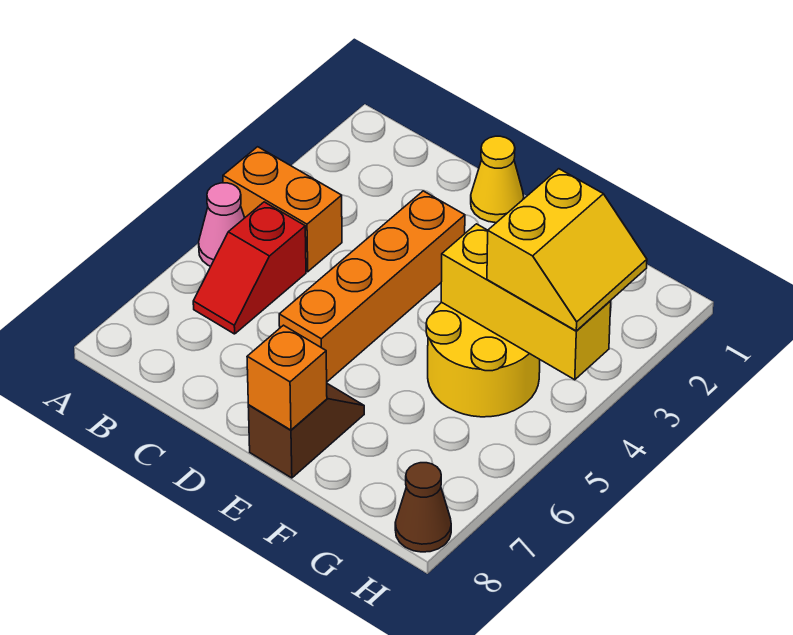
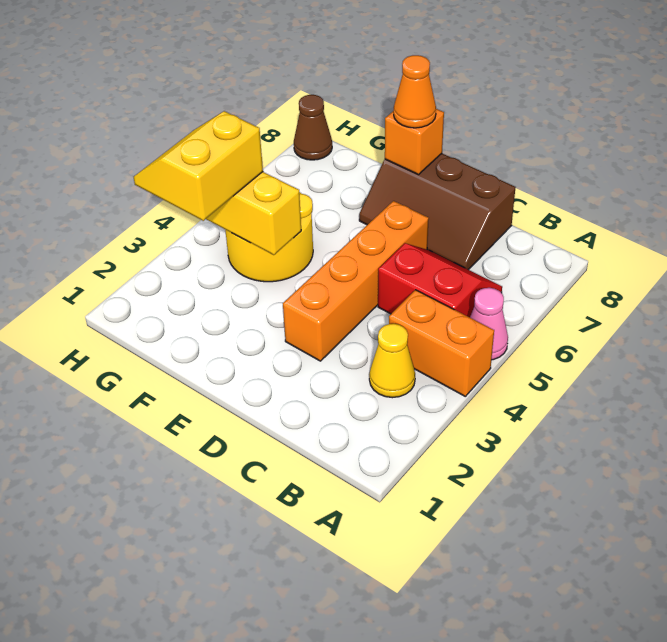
red slope B5:B6 level 1 top 5 -> red slope B5:C6 level 1 top 5
yellow cone D1 level 1 -> yellow cone B3 level 1
brown slope E7:E8 level 1 top 8 -> brown slope C7:E8 level 1 top 8
none -> orange cone E8 level 3

